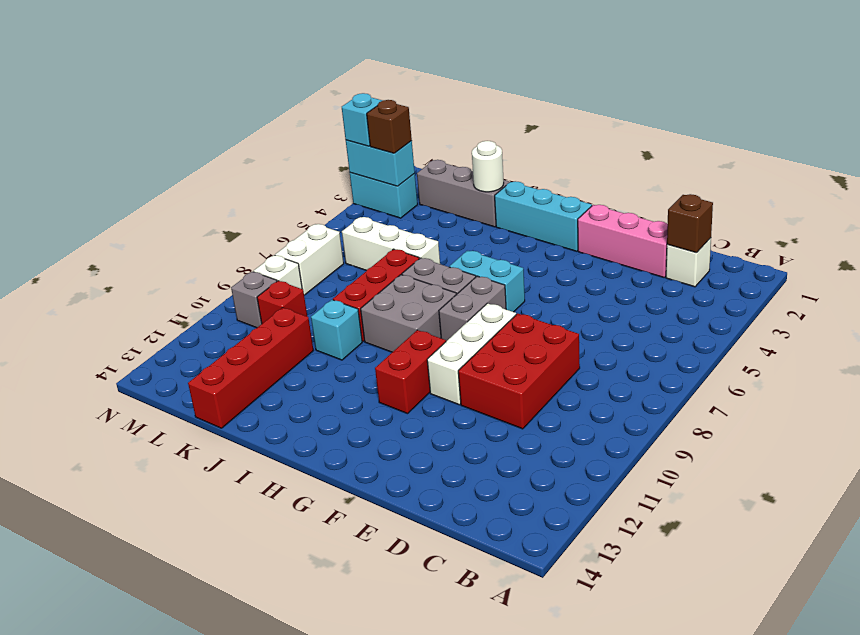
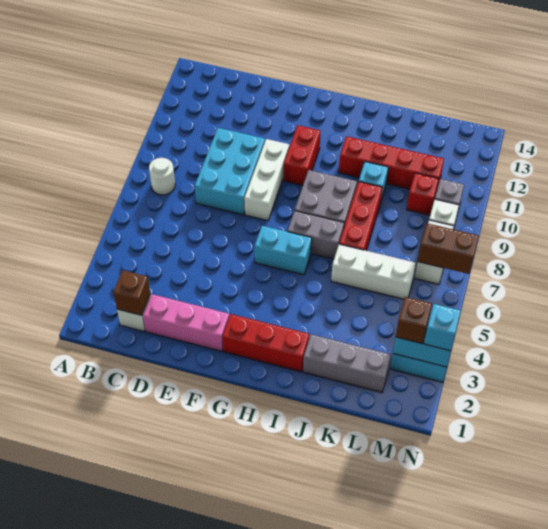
red brick D8:E10 level 1 -> cyan brick D8:E10 level 1
cyan brick G2:I2 level 1 -> red brick G2:I2 level 1
grey brick G7:G8 level 1 -> none
white round brick J2 level 2 -> white round brick B8 level 1
red brick K11:K14 level 1 -> red brick I11:L11 level 1
none -> brown brick M7:N7 level 2

